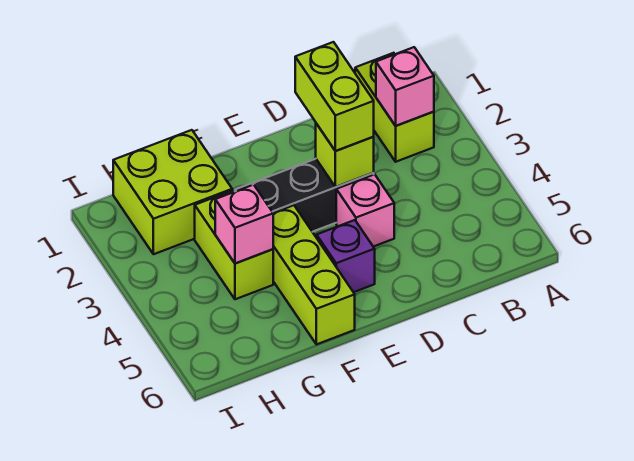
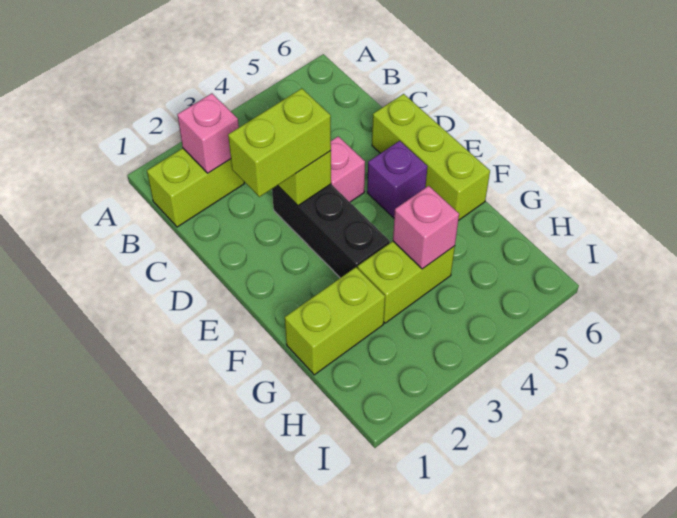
lime brick F4:F6 level 1 -> lime brick D6:F6 level 1
lime brick G1:H2 level 1 -> lime brick G1:G2 level 1

